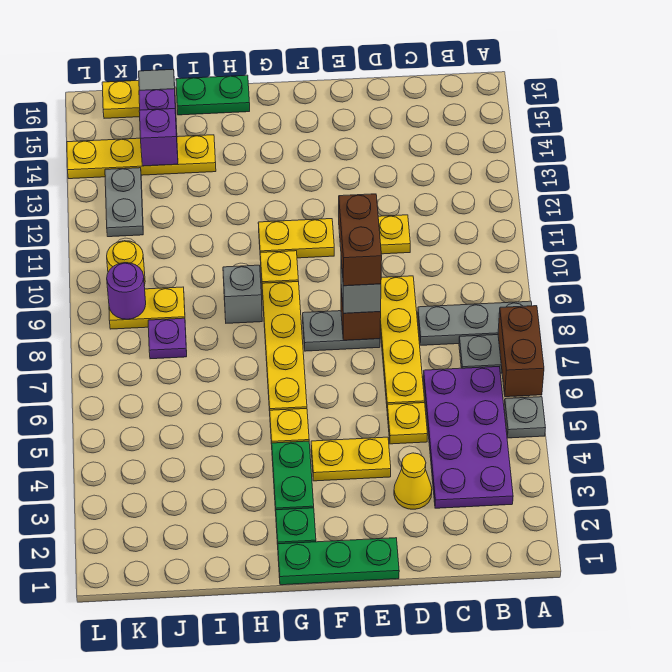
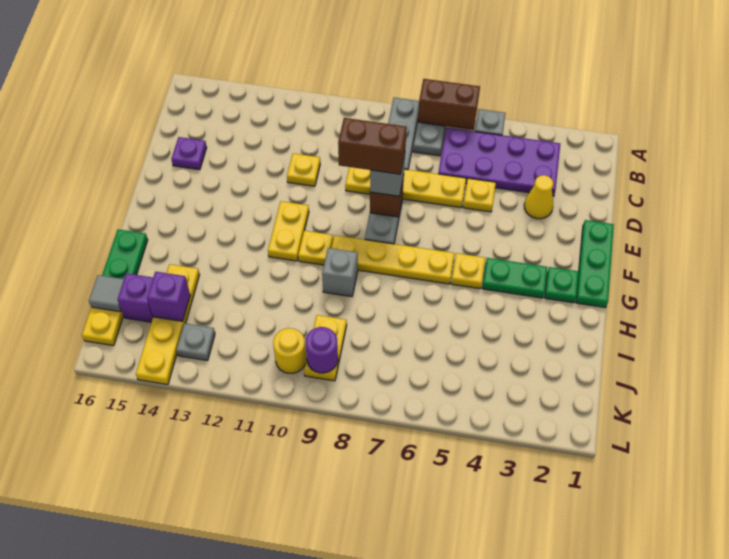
yellow plate E4:F4 level 1 -> none
purple plate J8 level 1 -> purple plate D15 level 1
grey plate K12:K13 level 1 -> grey plate K13 level 1

